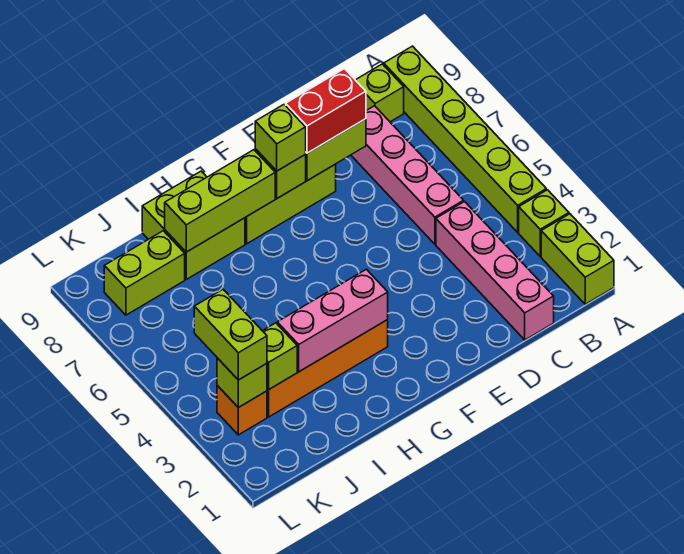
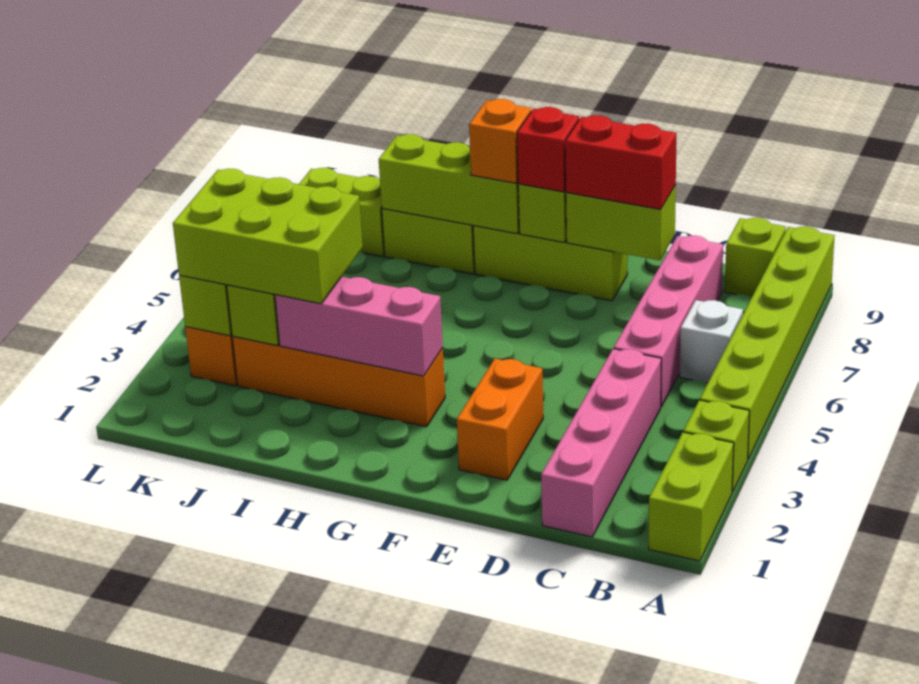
none -> white brick B6 level 1
none -> orange brick E2:E3 level 1
lime brick F8 level 3 -> red brick F8 level 3
none -> orange brick G8 level 3
lime brick K3:K4 level 3 -> lime brick I3:K4 level 3

